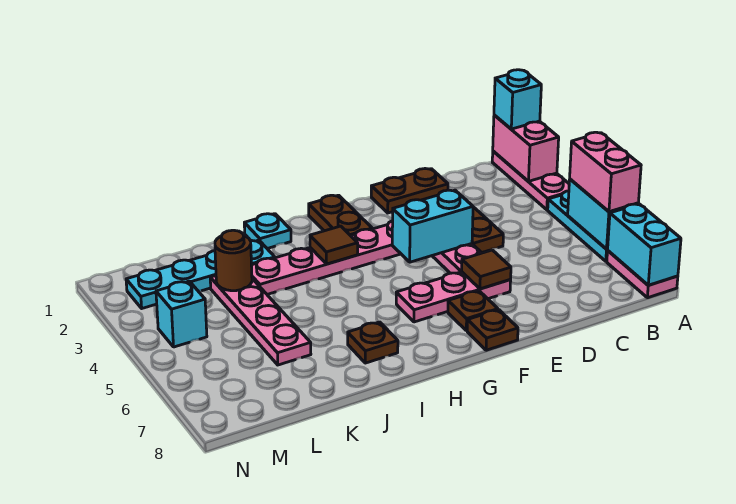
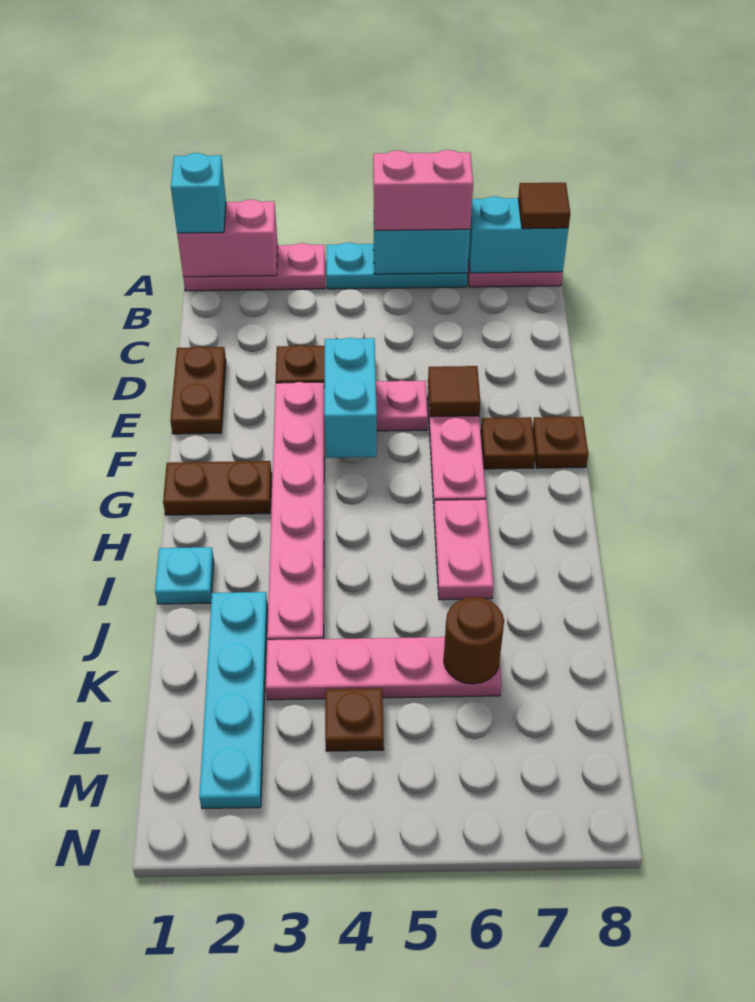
brown tile H3 level 2 -> brown tile A8 level 3
none -> pink plate H6:I6 level 1
brown plate I7 level 1 -> brown plate L4 level 1
brown round brick K3 level 2 -> brown round brick K6 level 2
cyan brick M4 level 1 -> none

